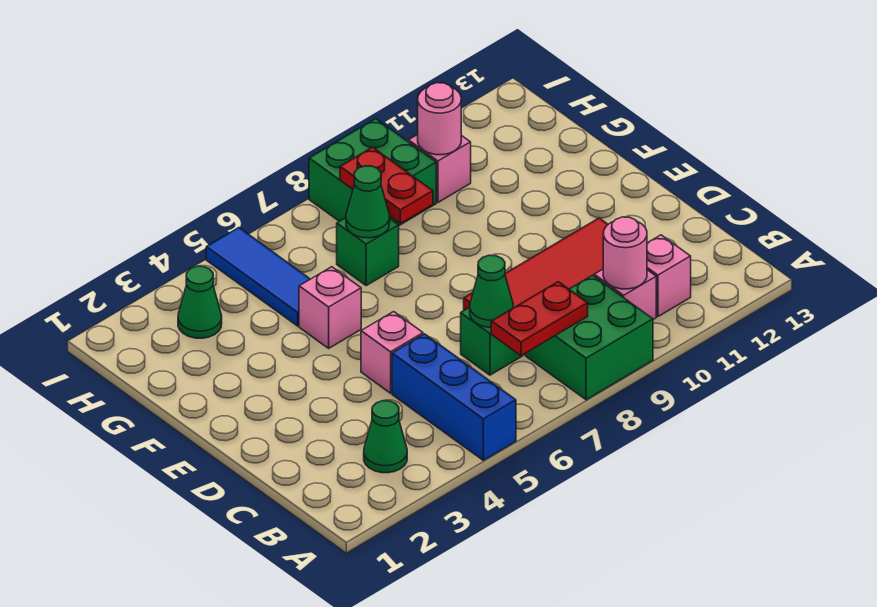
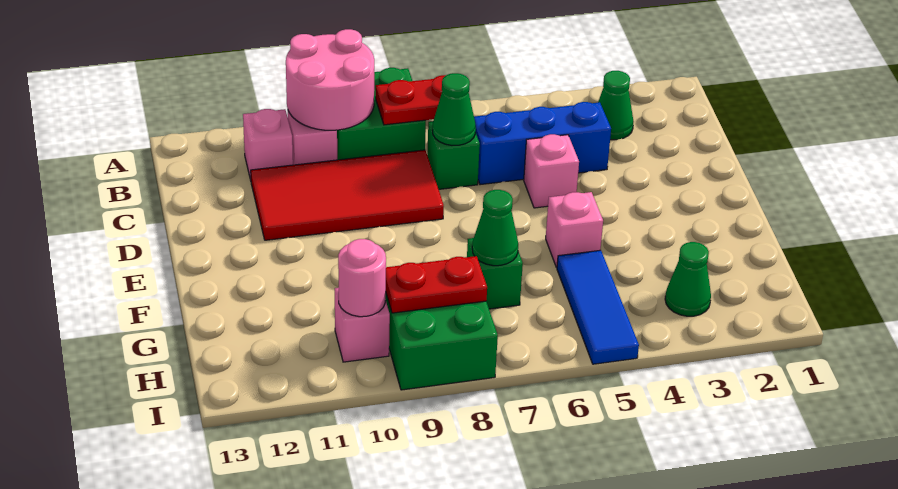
blue brick A5:C5 level 1 -> blue brick C4:C6 level 1
pink round brick B10 level 2 -> pink round brick A9:B10 level 2
red plate G8:H8 level 2 -> red plate H8:H9 level 2

